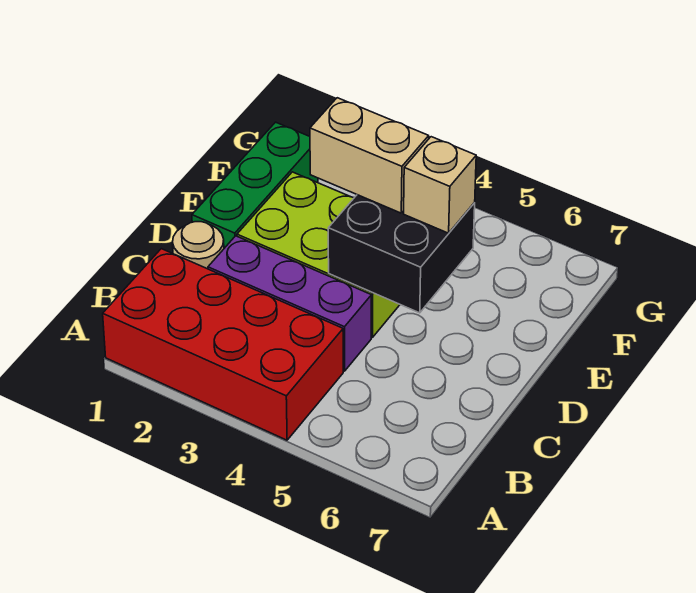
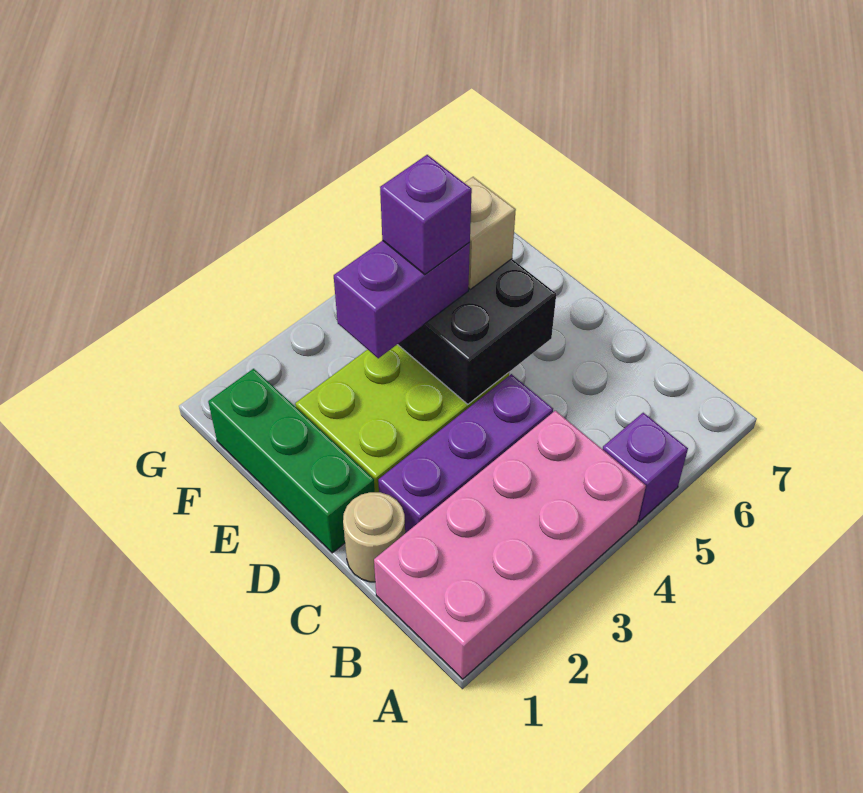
red brick A1:B4 level 1 -> pink brick A1:B4 level 1
none -> purple brick A5 level 1
tan brick E3:E4 level 3 -> purple brick E3:E4 level 3
none -> purple brick E4 level 4

